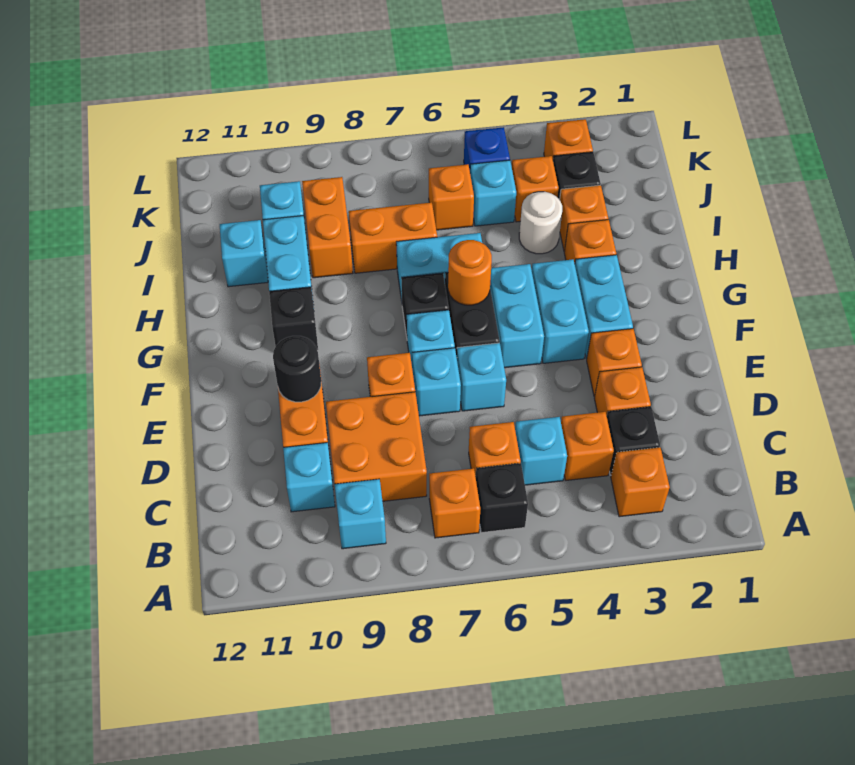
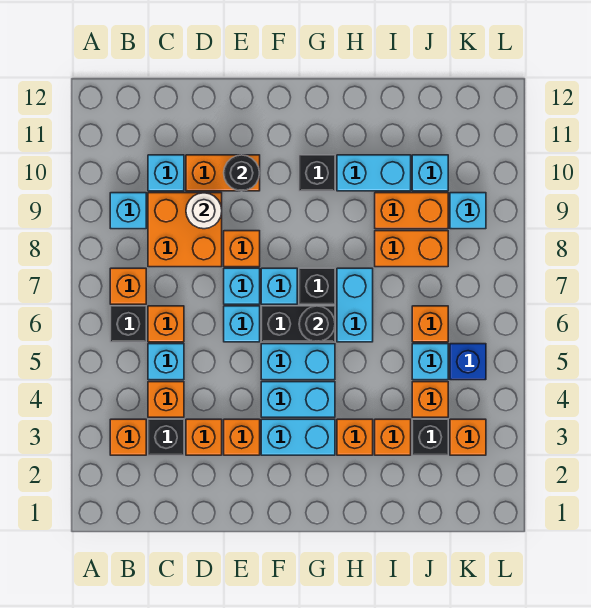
orange round brick G6 level 2 -> black round brick G6 level 2
white round brick I4 level 1 -> white round brick D9 level 2
orange brick I7:I8 level 1 -> orange brick I8:J8 level 1
cyan brick I11 level 1 -> cyan brick K9 level 1

